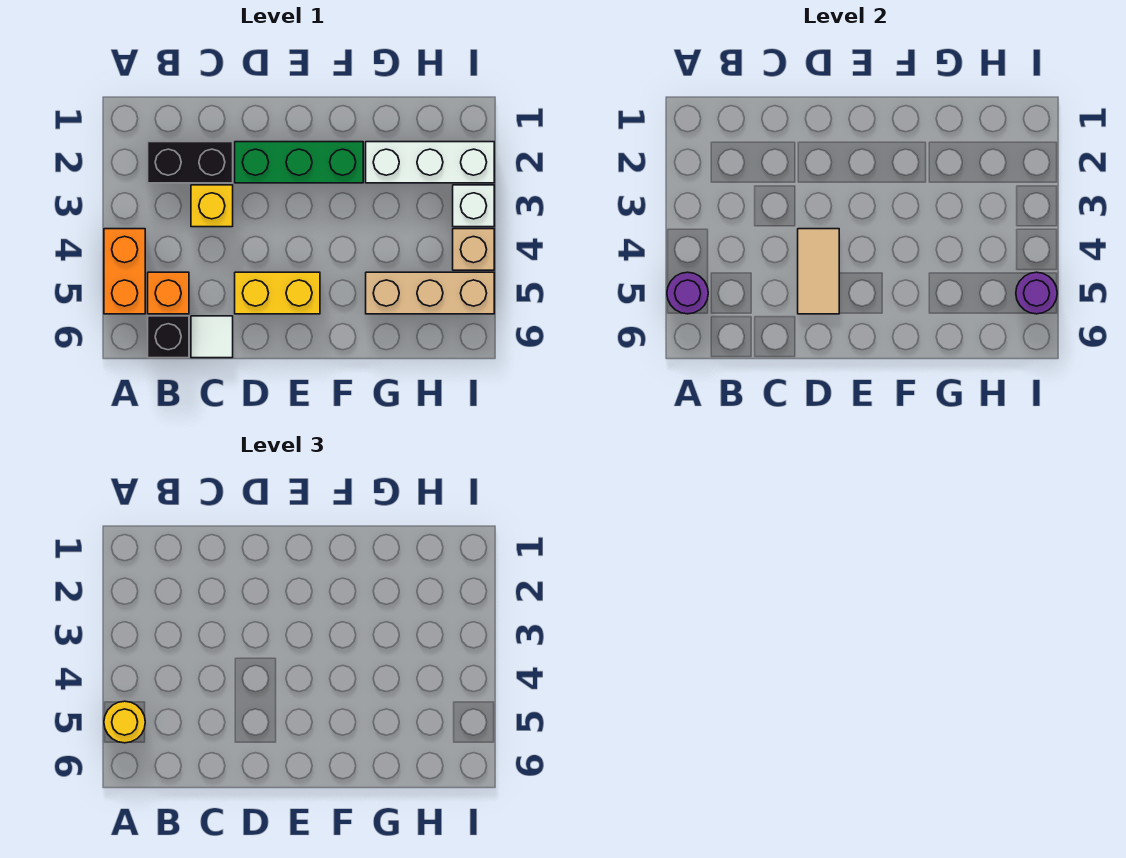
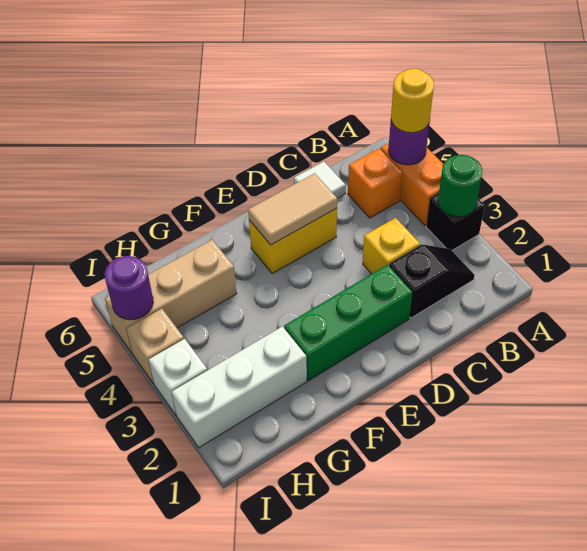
none -> green round brick A3 level 2
black brick B2:C2 level 1 -> black slope B2:C2 level 1 top C
black brick B6 level 1 -> black brick A3 level 1
tan tile D4:D5 level 2 -> tan tile D5:E5 level 2

